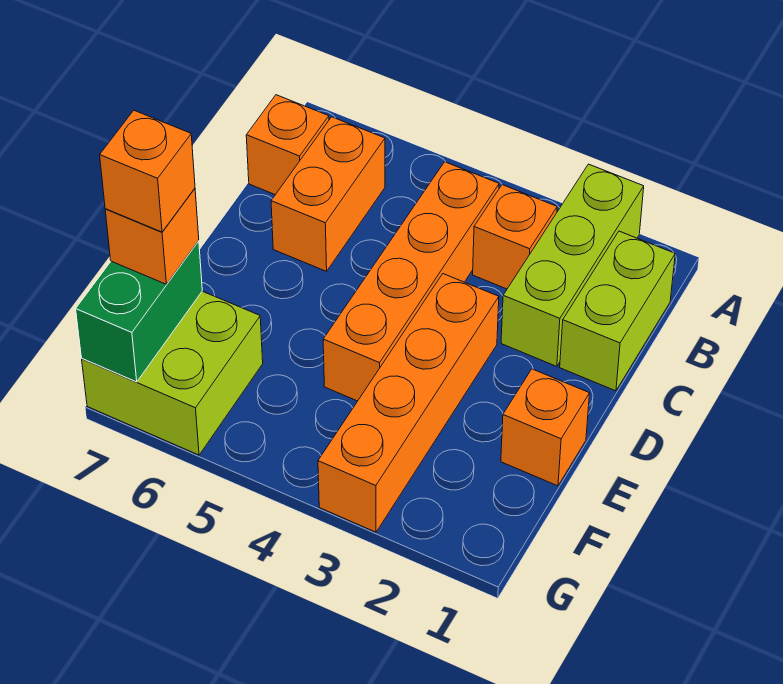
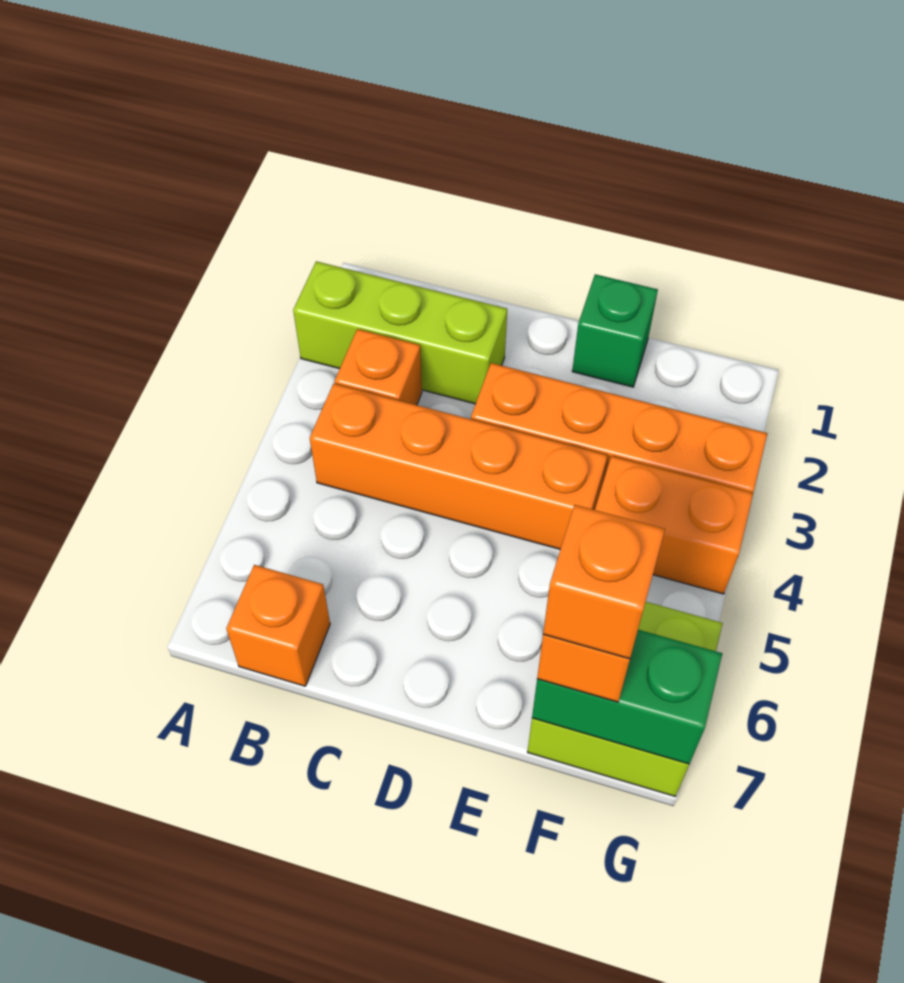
lime brick B1:C1 level 1 -> none
orange brick B6:C6 level 1 -> orange brick F4:G4 level 1
orange brick E1 level 1 -> green brick E1 level 1

